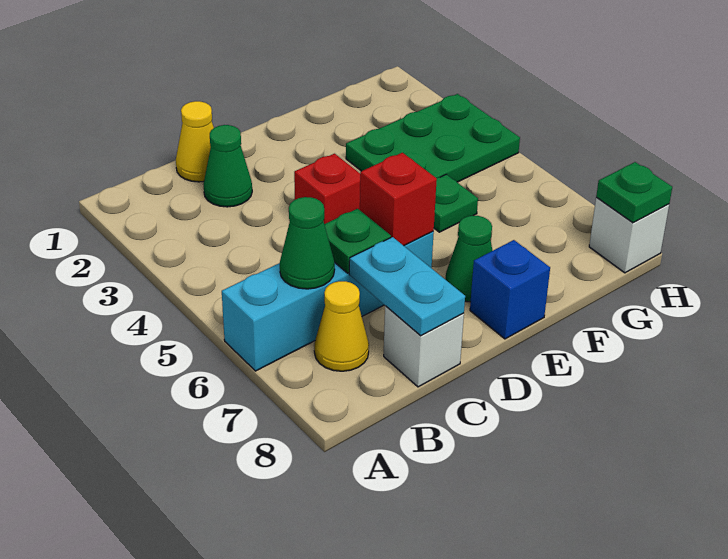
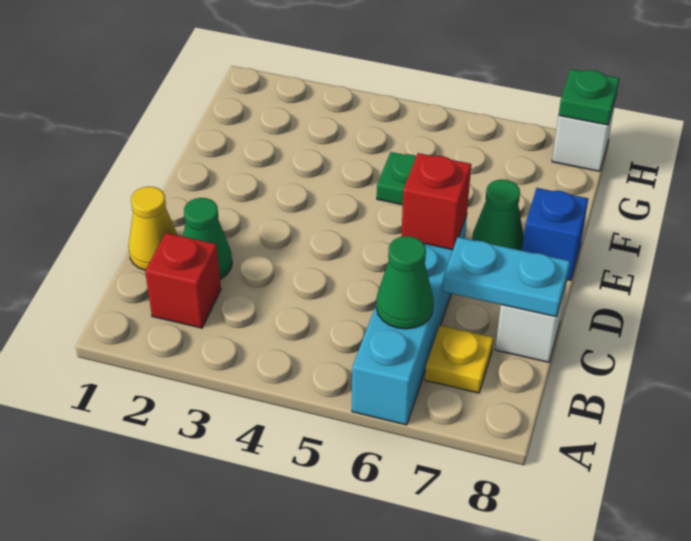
yellow cone B7 level 1 -> yellow plate B7 level 1
green plate C6 level 2 -> none
red brick D4 level 1 -> red brick B2 level 1
green plate F3:H4 level 1 -> none

